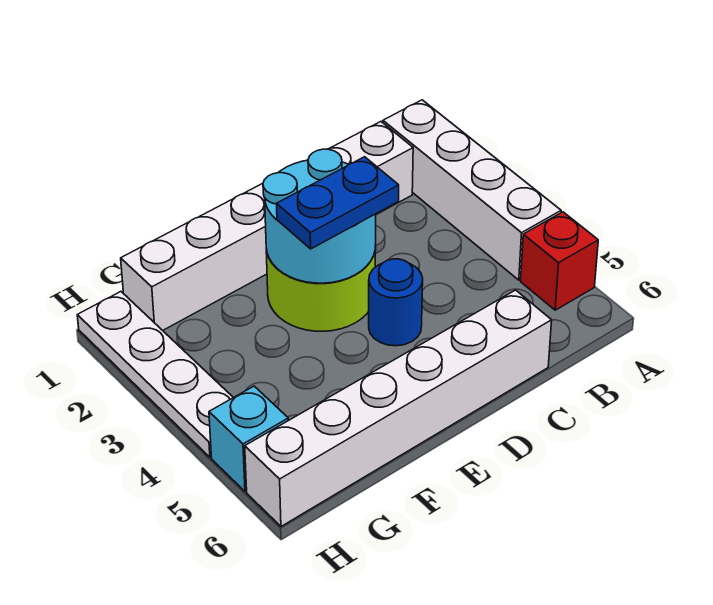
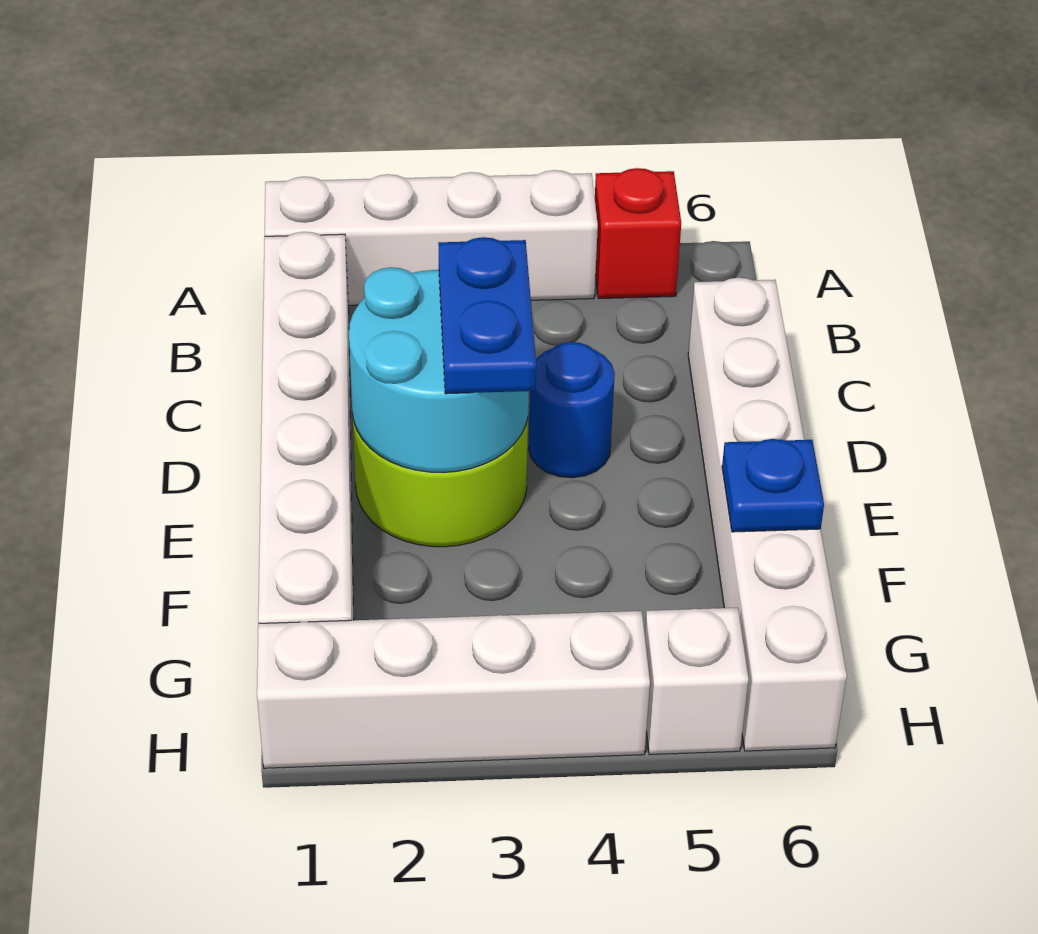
none -> blue plate F6 level 2
white plate H1:H4 level 1 -> white brick H1:H4 level 1
cyan brick H5 level 1 -> white brick H5 level 1

